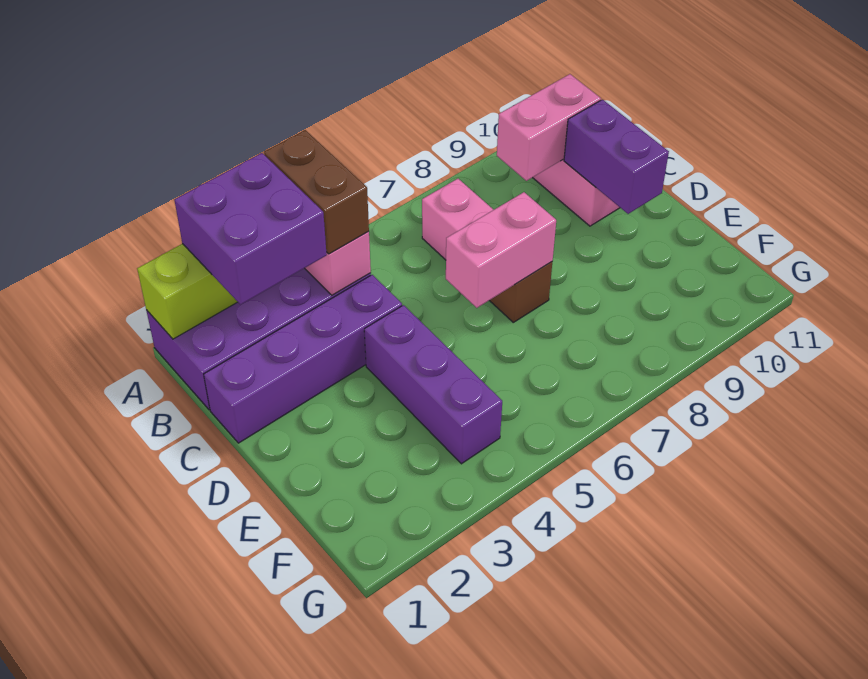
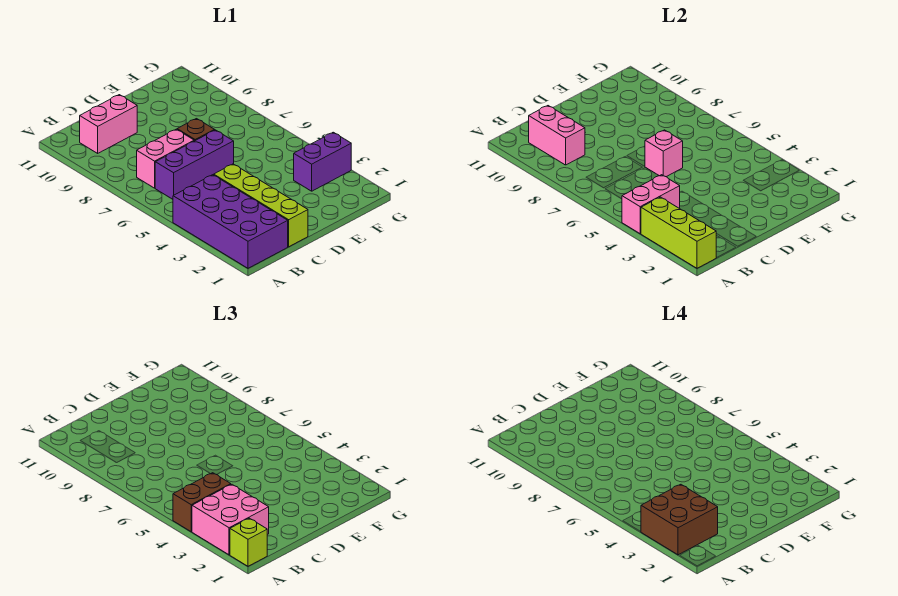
none -> lime brick A1 level 3
purple brick A2:B3 level 3 -> pink brick A2:B3 level 3
none -> brown brick A2:B3 level 4
purple brick C1:C4 level 1 -> lime brick C1:C4 level 1
purple brick C10:D10 level 2 -> purple brick F3:G3 level 1
purple brick D4:F4 level 1 -> purple brick B6:D6 level 1
pink brick D6:D7 level 2 -> pink brick D6 level 2

